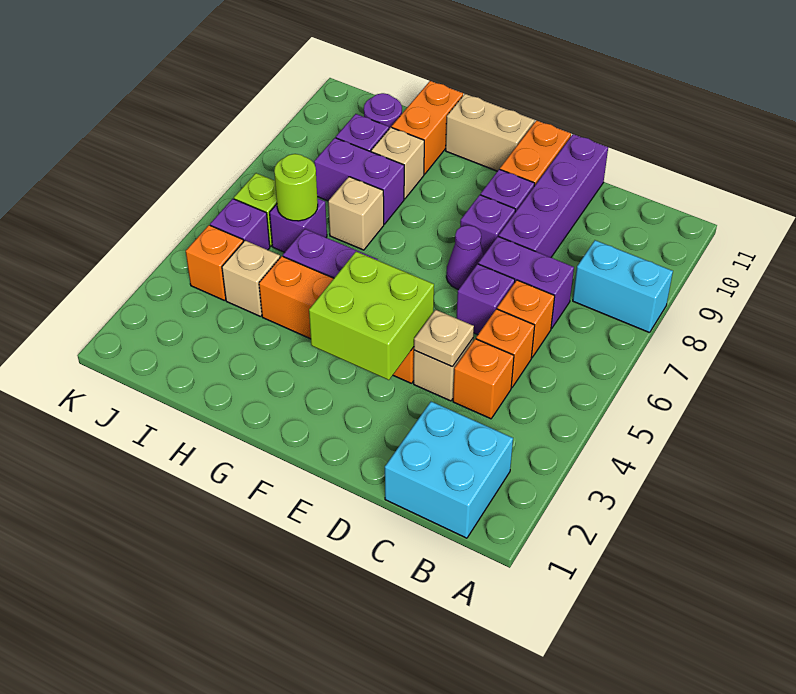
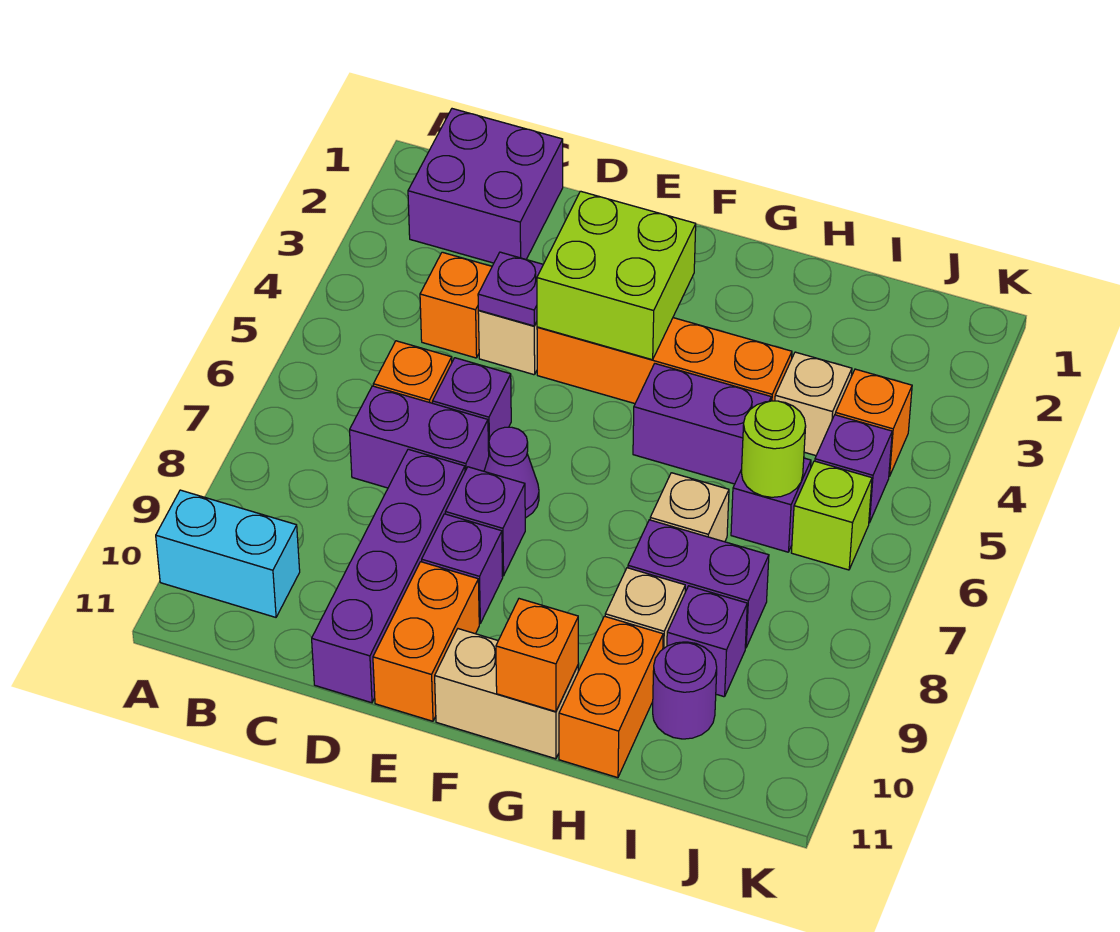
cyan brick A8:B8 level 1 -> cyan brick A10:B10 level 1
cyan brick B1:C2 level 1 -> purple brick B1:C2 level 1
orange brick C5 level 1 -> orange brick G11 level 2
tan plate D4 level 2 -> purple plate D4 level 2

